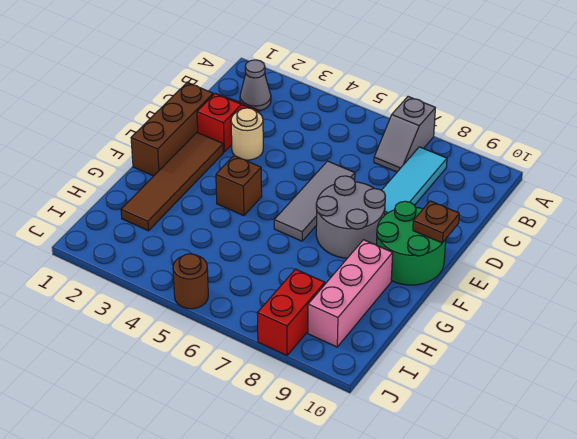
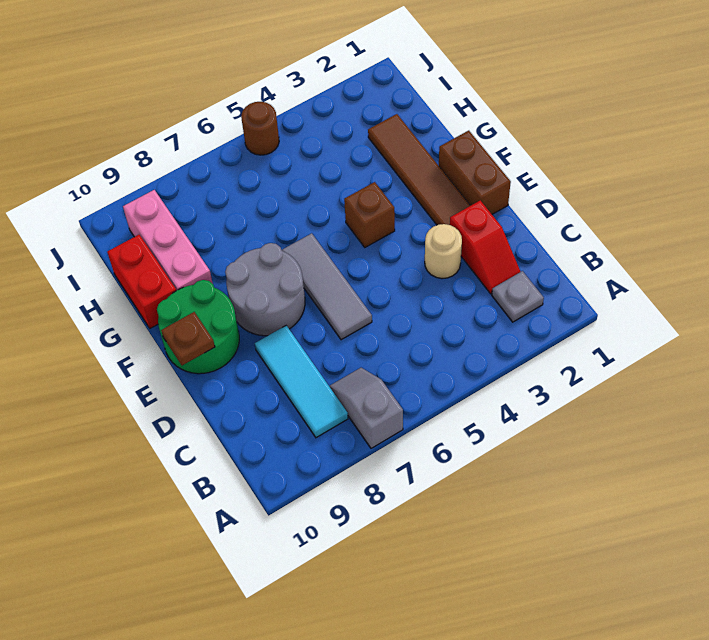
grey cone B2 level 1 -> grey plate B2 level 1
brown brick D1:F1 level 1 -> brown brick E1:F1 level 1
red brick I8:J8 level 1 -> red brick G10:H10 level 1

